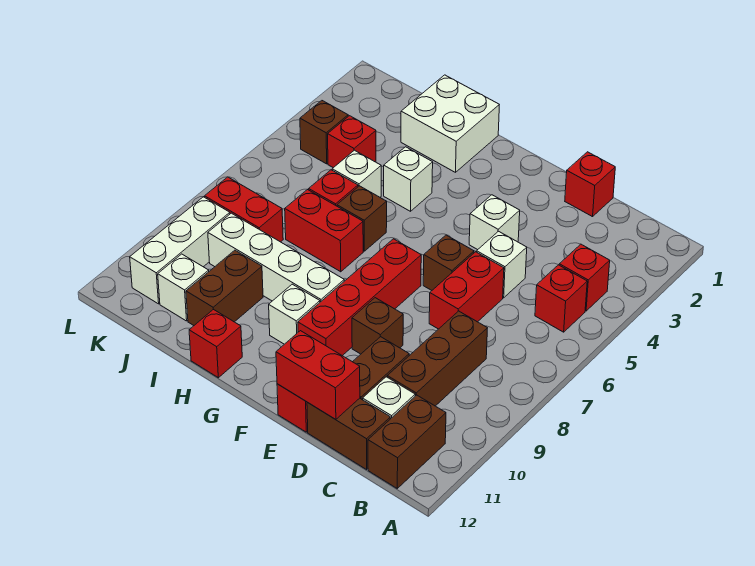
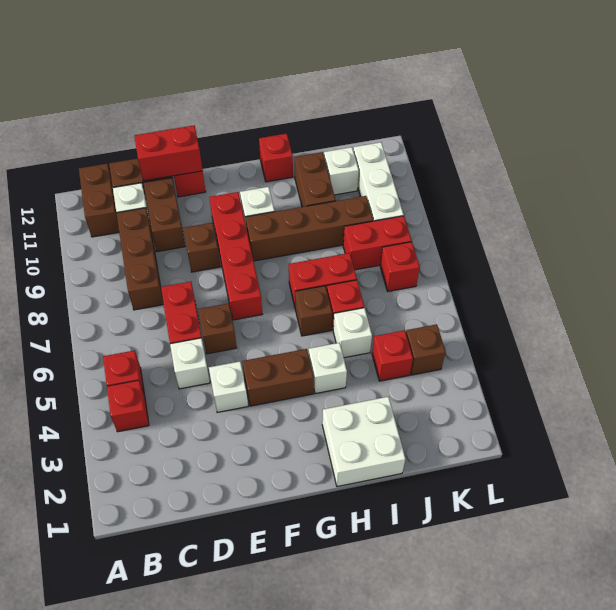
red brick D1 level 1 -> red brick K7 level 1
none -> brown brick F4:G4 level 1
white brick G9:J9 level 1 -> brown brick G9:J9 level 1

